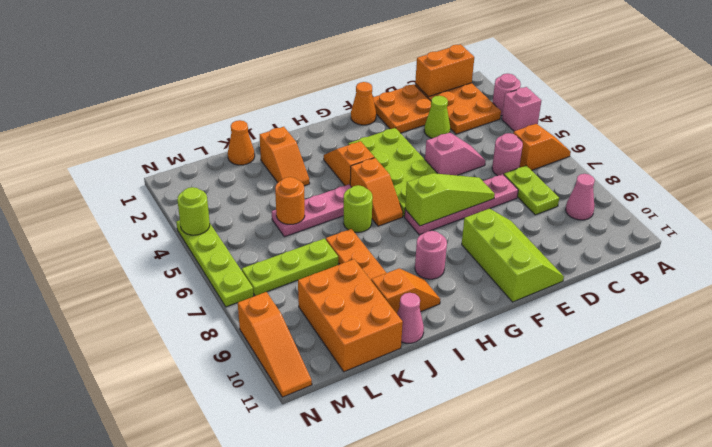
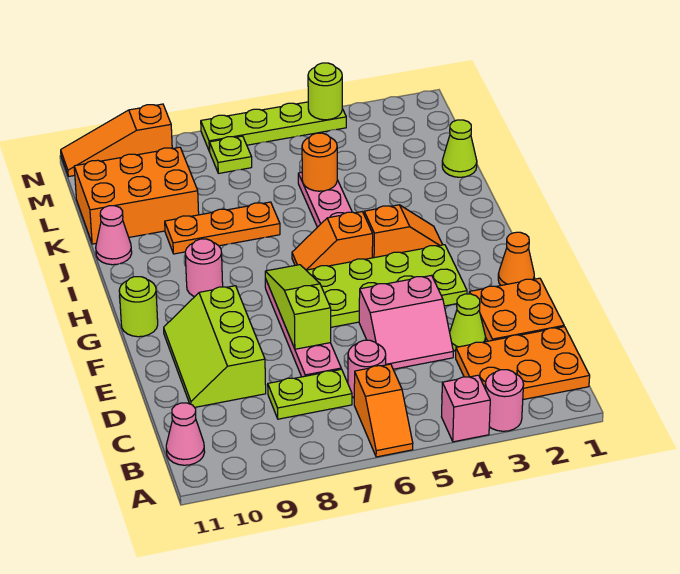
orange brick B1:C1 level 2 -> none
pink cone B9 level 1 -> pink cone B11 level 1
pink slope D5:E5 level 1 top E -> pink slope D4:E5 level 1 top E
lime slope E7:G7 level 2 top G -> lime slope E7:G7 level 2 top E
lime slope E9:F11 level 1 top F -> lime slope D9:F10 level 1 top 9
lime round brick I6 level 1 -> lime round brick G11 level 1
orange slope I10:J10 level 1 top J -> none
orange slope J2:J3 level 1 top 2 -> none
orange cone K1 level 1 -> lime cone K1 level 1
lime plate K7:M7 level 1 -> lime plate M7 level 1

